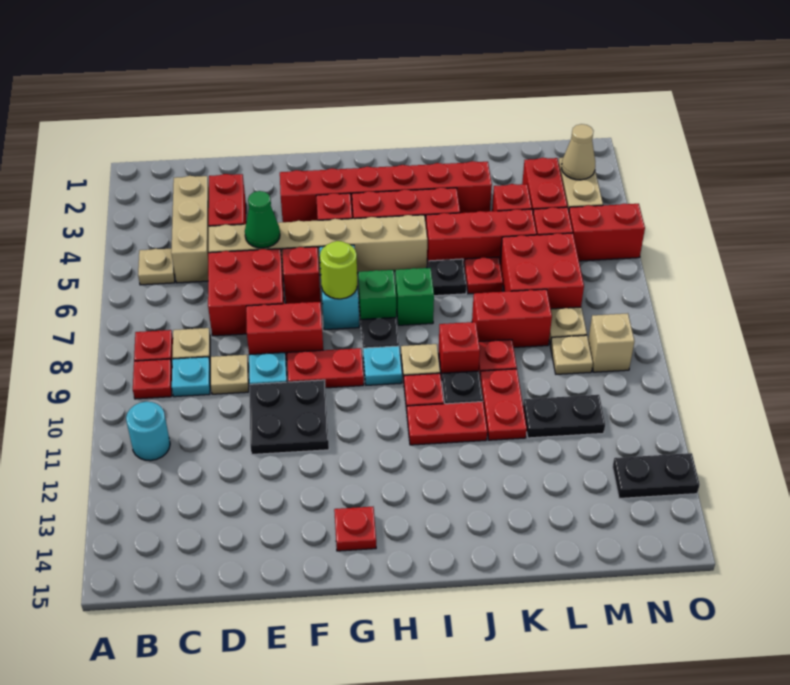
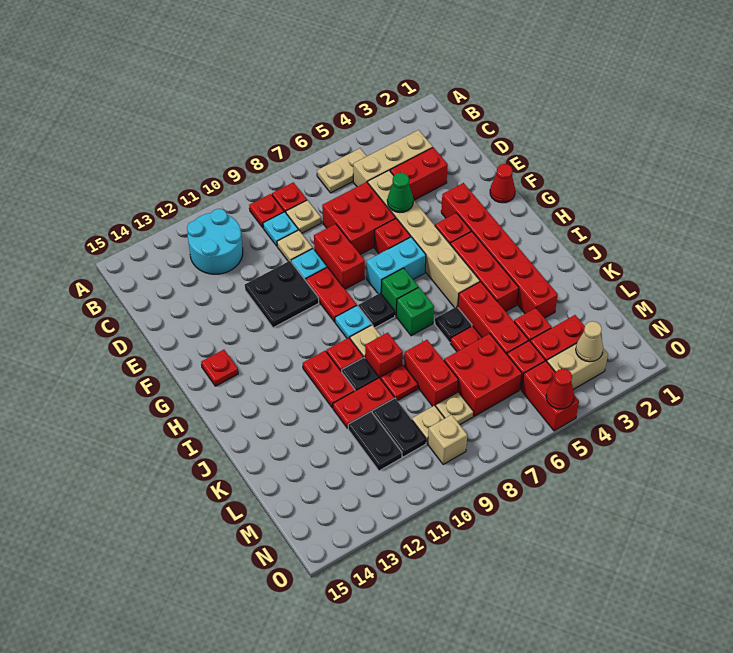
tan plate B5 level 1 -> tan plate B5:B6 level 1
cyan round brick B11 level 1 -> cyan round brick B11:C12 level 1
none -> red cone F1 level 1
lime round brick G7 level 2 -> none
black plate N13:O13 level 1 -> black plate L10:M10 level 1
none -> red cone O5 level 2

